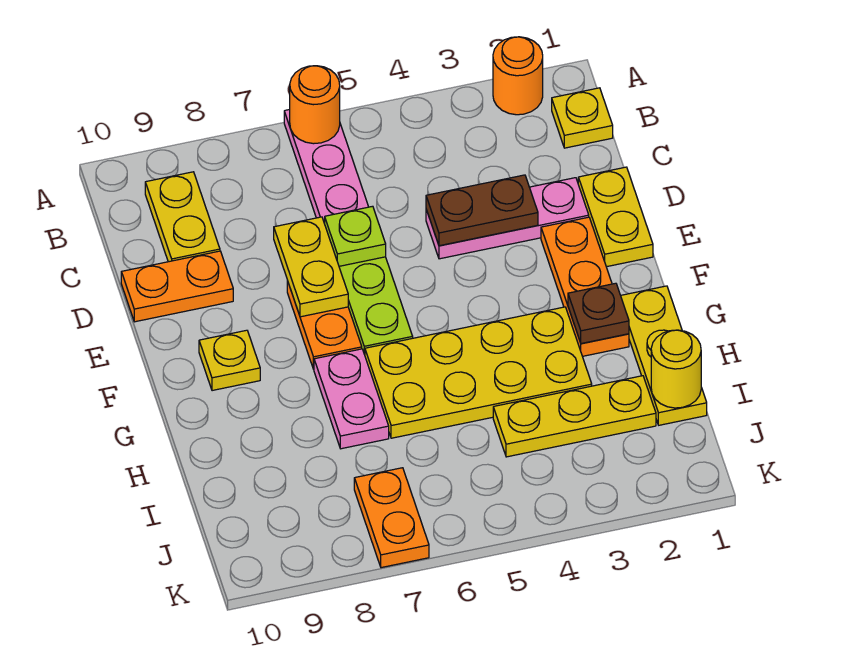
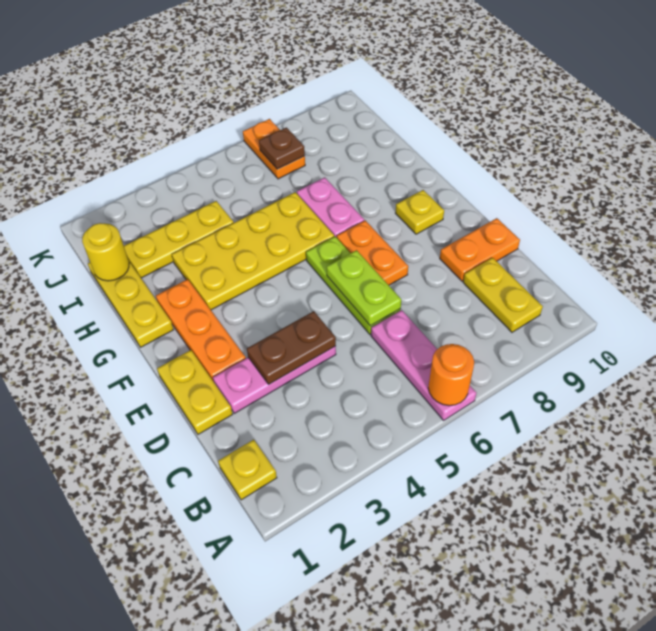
orange round brick A2 level 1 -> none
lime plate D6 level 2 -> lime plate D6:E6 level 2
yellow plate D7:E7 level 2 -> none
brown plate G2 level 2 -> brown plate J7 level 2

